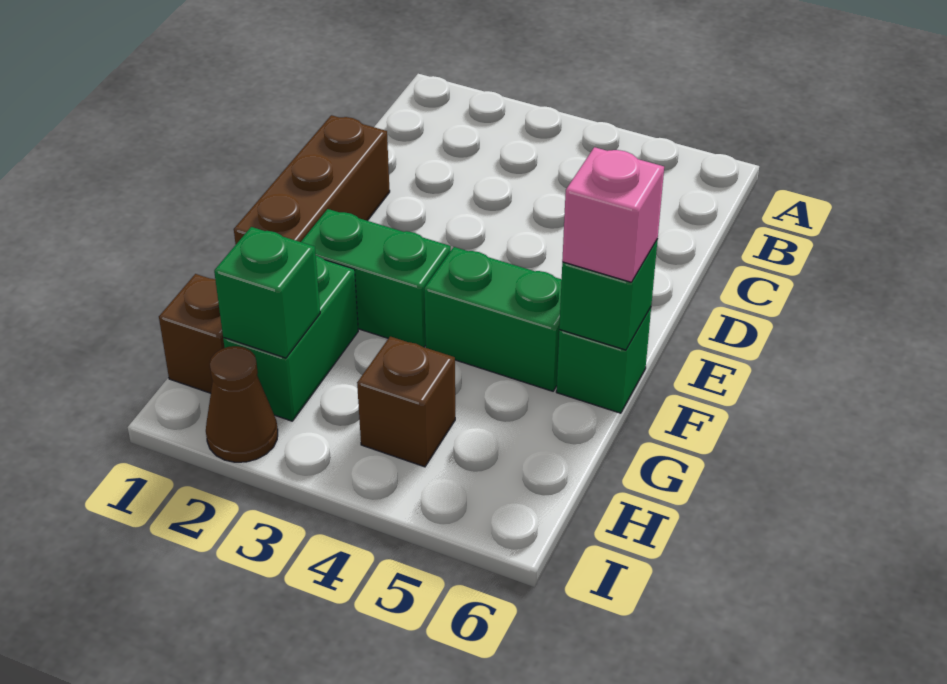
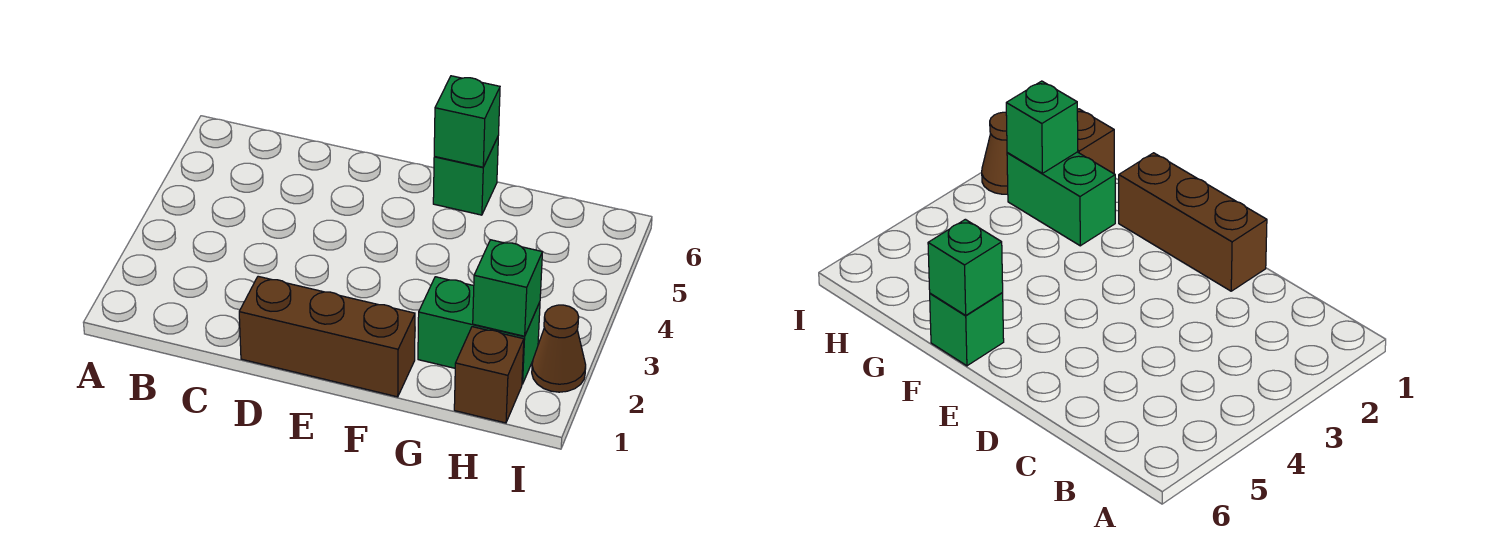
green brick F2:F3 level 1 -> none
green brick F4:F5 level 1 -> none
pink brick F6 level 3 -> none
brown brick H4 level 1 -> none

